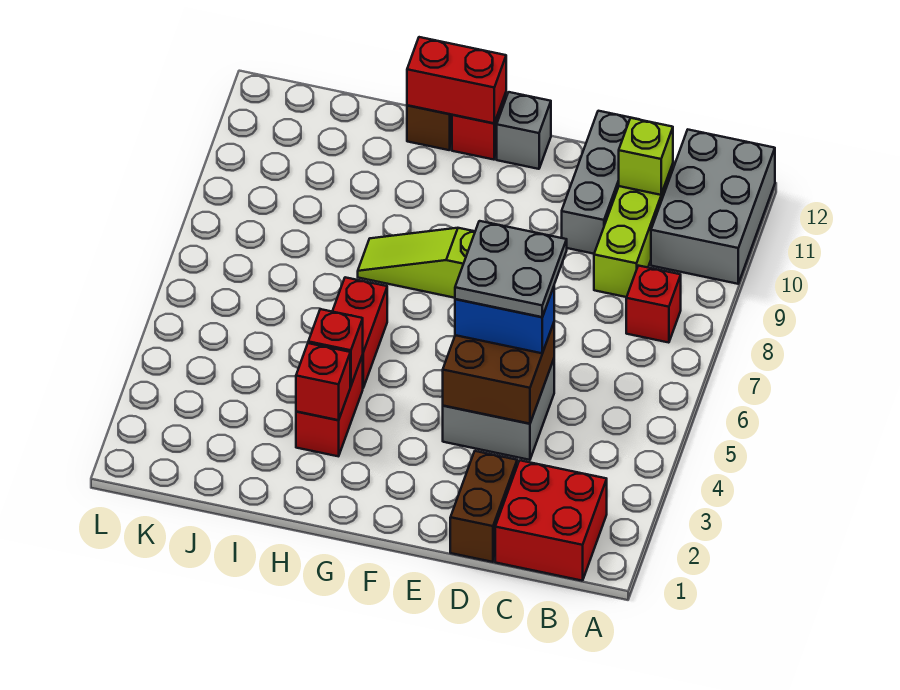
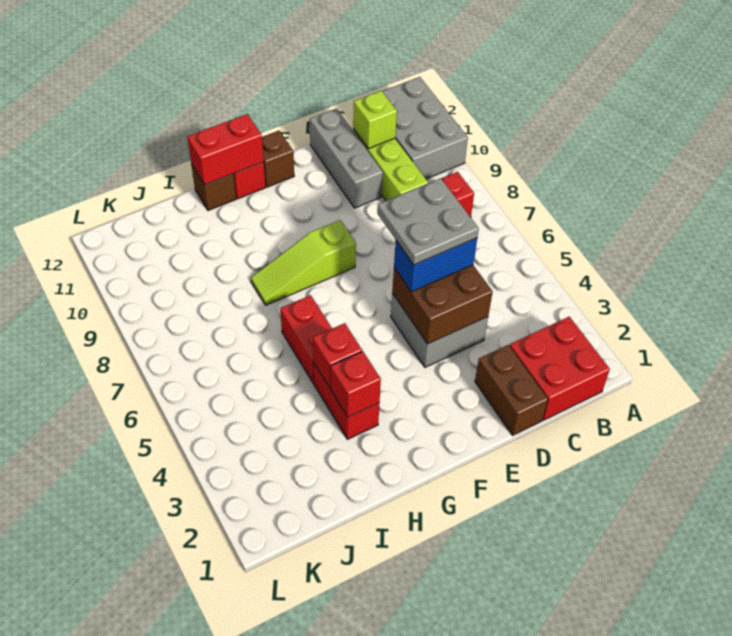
grey brick F12 level 1 -> brown brick F12 level 1

